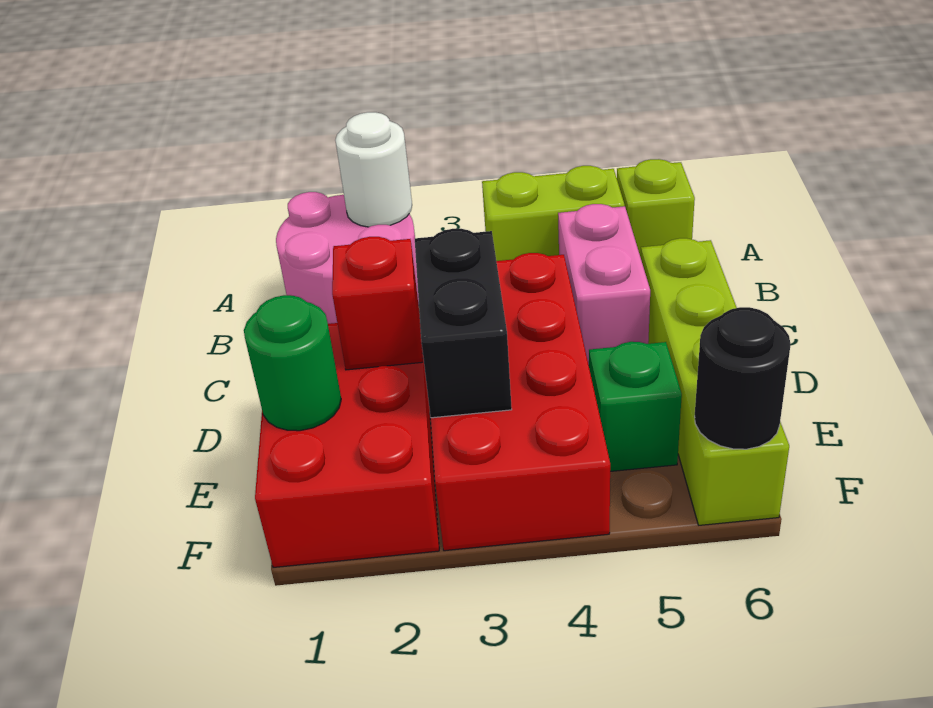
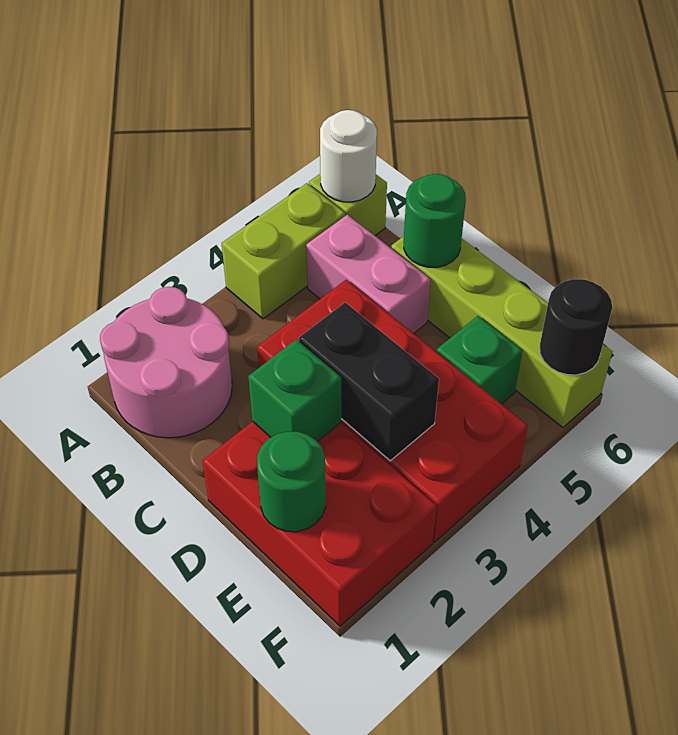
white round brick A2 level 2 -> white round brick A6 level 2
none -> green round brick C6 level 2
red brick D2 level 2 -> green brick D2 level 2

